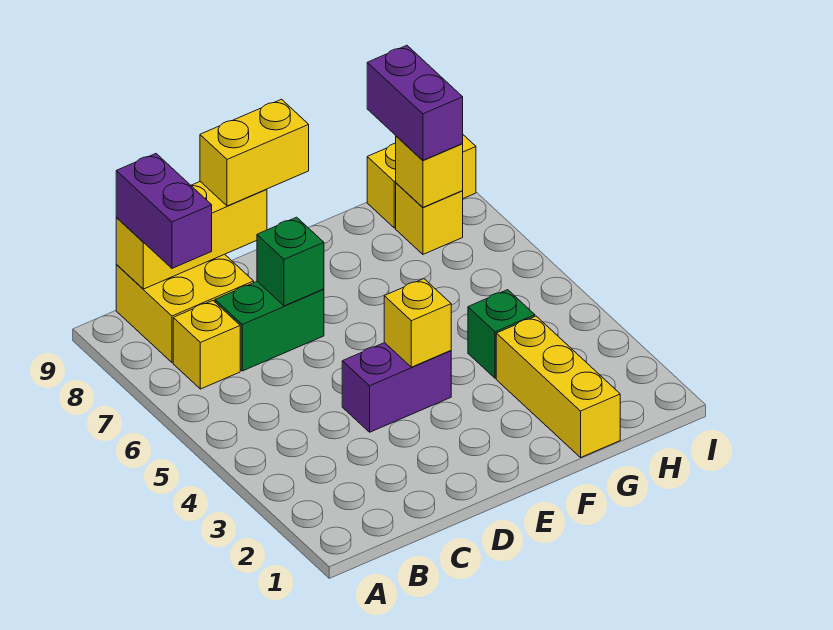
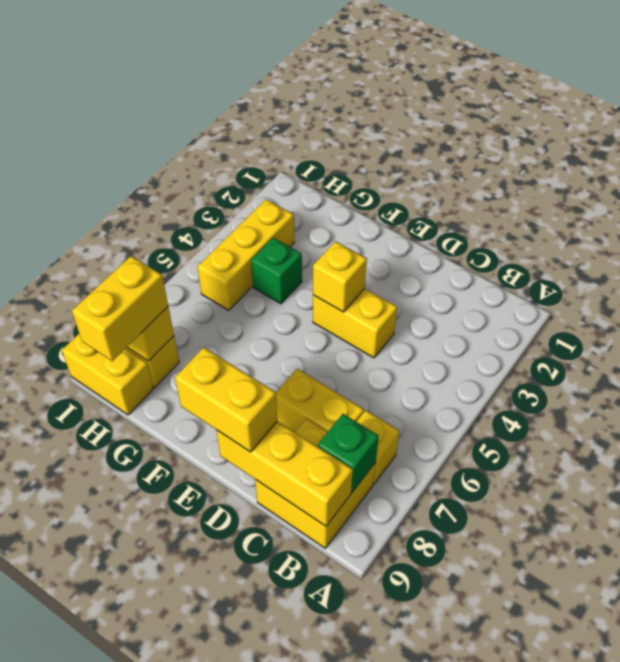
purple brick B8:B9 level 3 -> none
green brick C7:D7 level 1 -> yellow brick C7:D7 level 1
purple brick D4:E4 level 1 -> yellow brick D4:E4 level 1
green brick D7 level 2 -> green brick B8 level 2
yellow brick G1:G3 level 1 -> yellow brick H3:H5 level 1
purple brick H8:H9 level 3 -> yellow brick H8:H9 level 3

